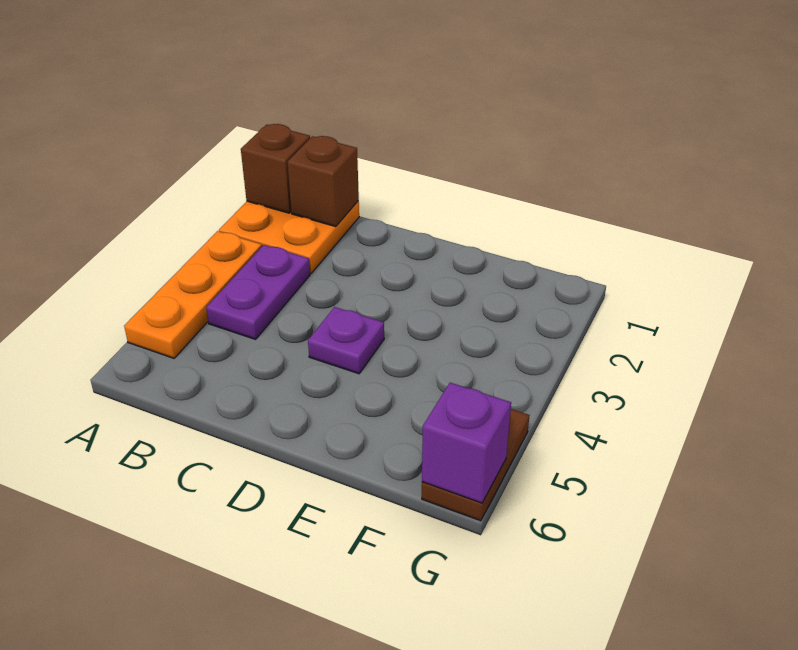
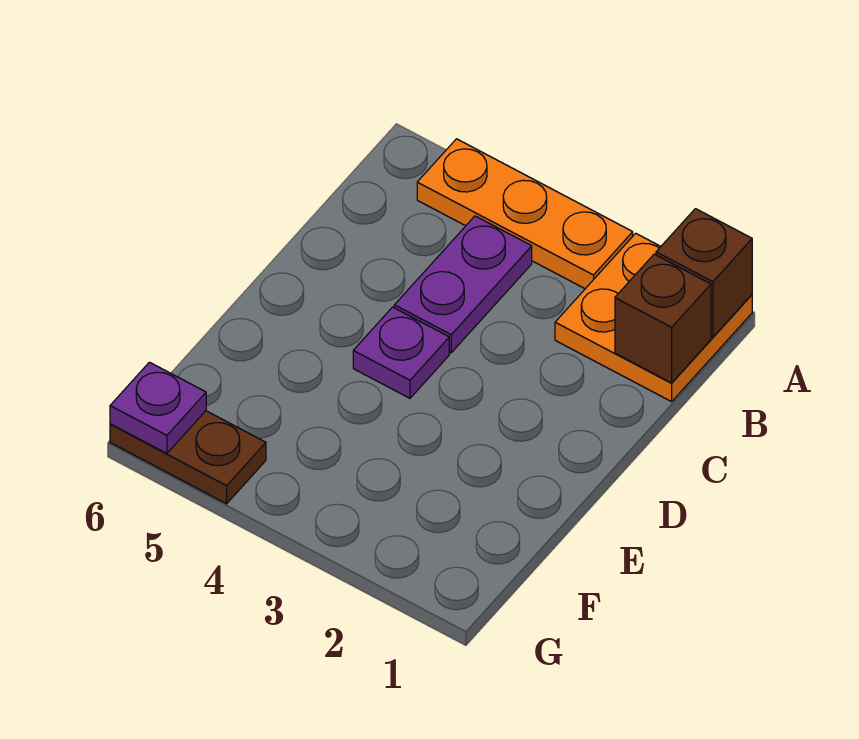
purple plate B3:B4 level 1 -> purple plate B4:C4 level 1
purple brick G6 level 2 -> purple plate G6 level 2

